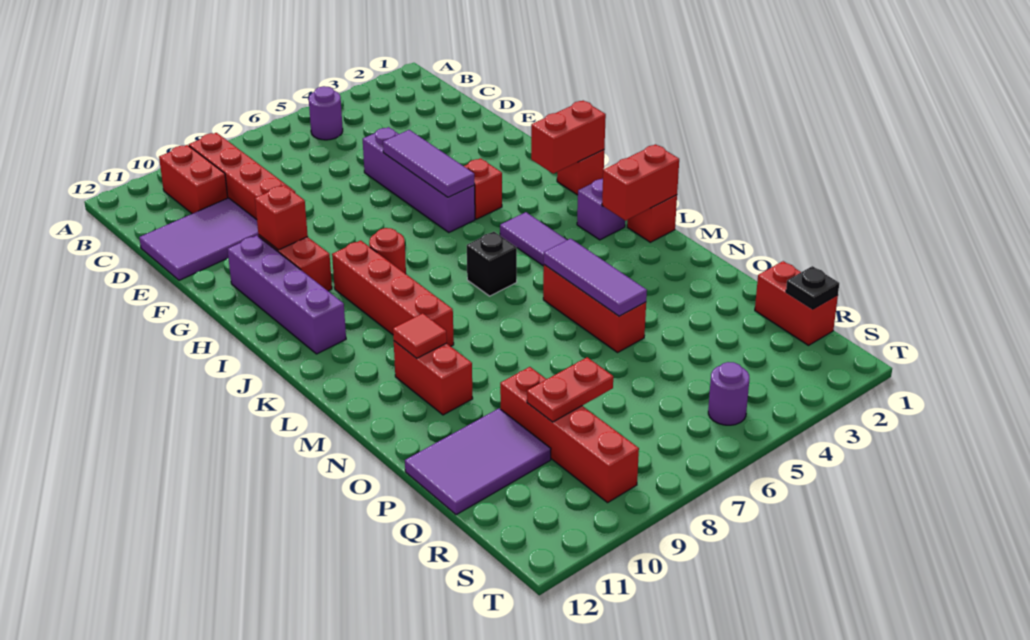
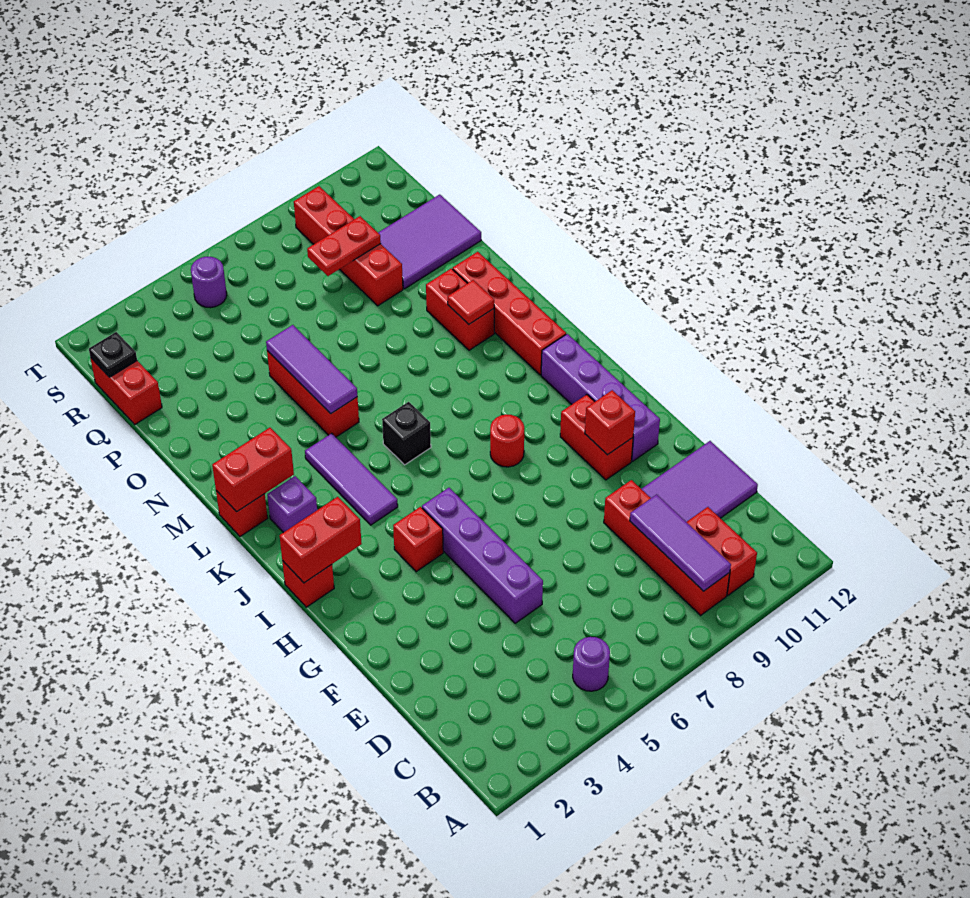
purple tile F5:H5 level 2 -> purple tile B9:D9 level 2
red brick I9:L9 level 1 -> red brick K11:N11 level 1

